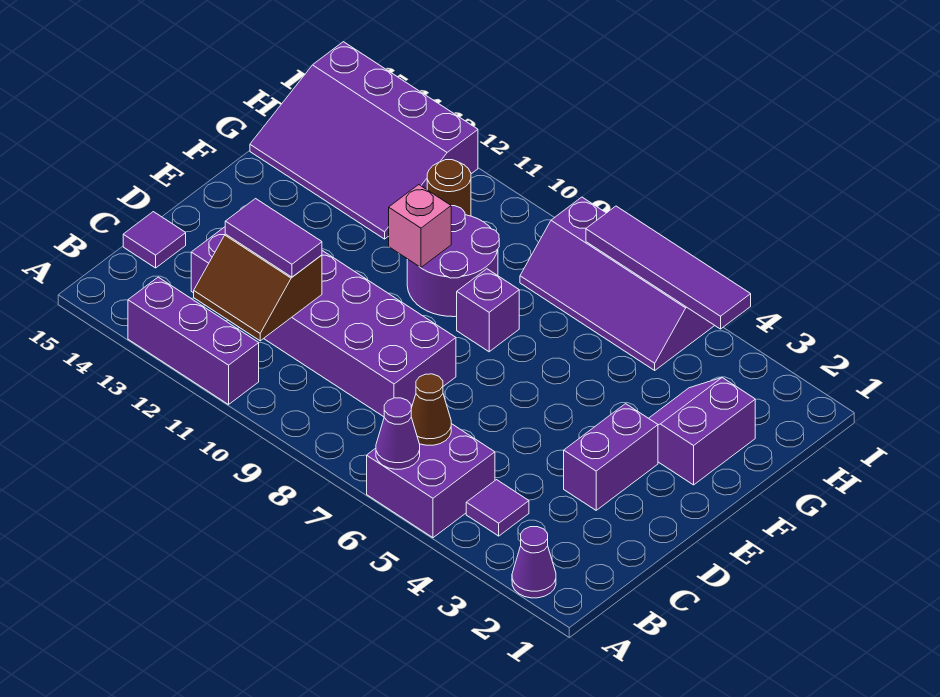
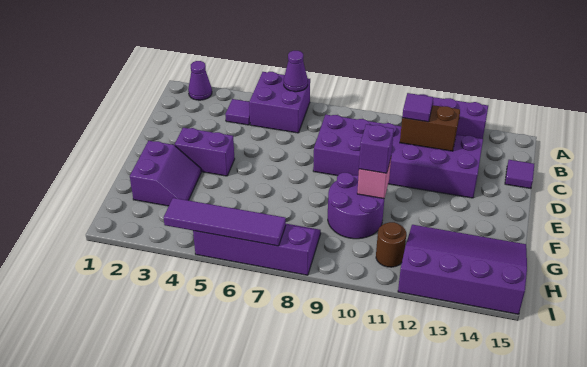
brown cone B6 level 2 -> none
purple tile C11:C12 level 3 -> purple tile C11 level 3
purple brick D3:E3 level 1 -> purple brick E3:E4 level 1
purple brick F8 level 1 -> purple brick F10 level 3

